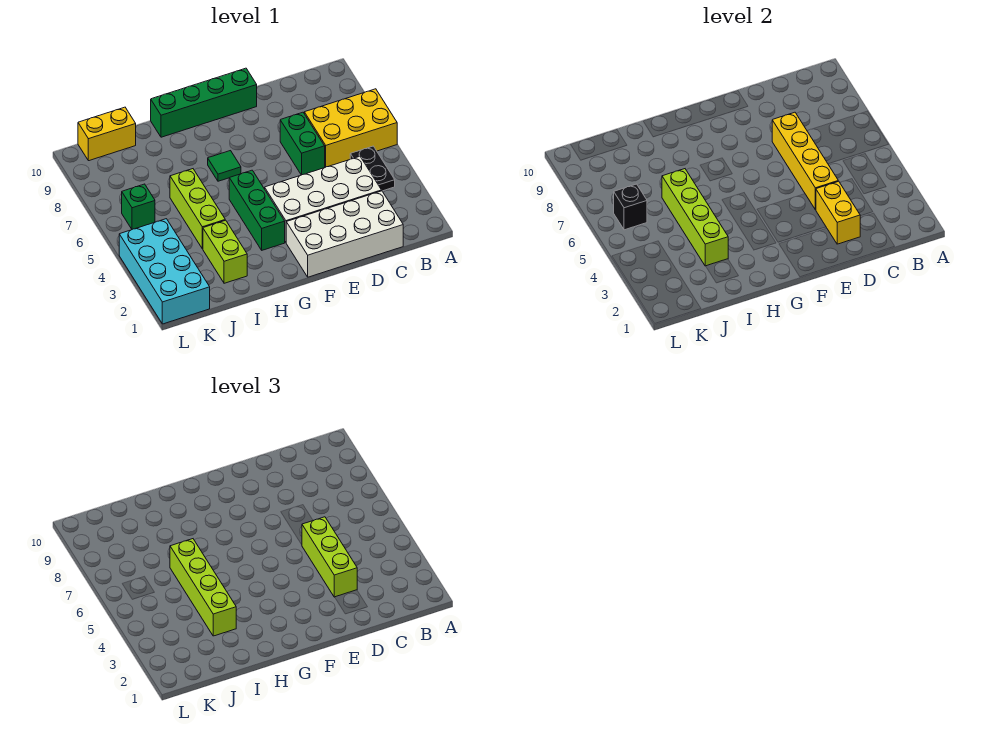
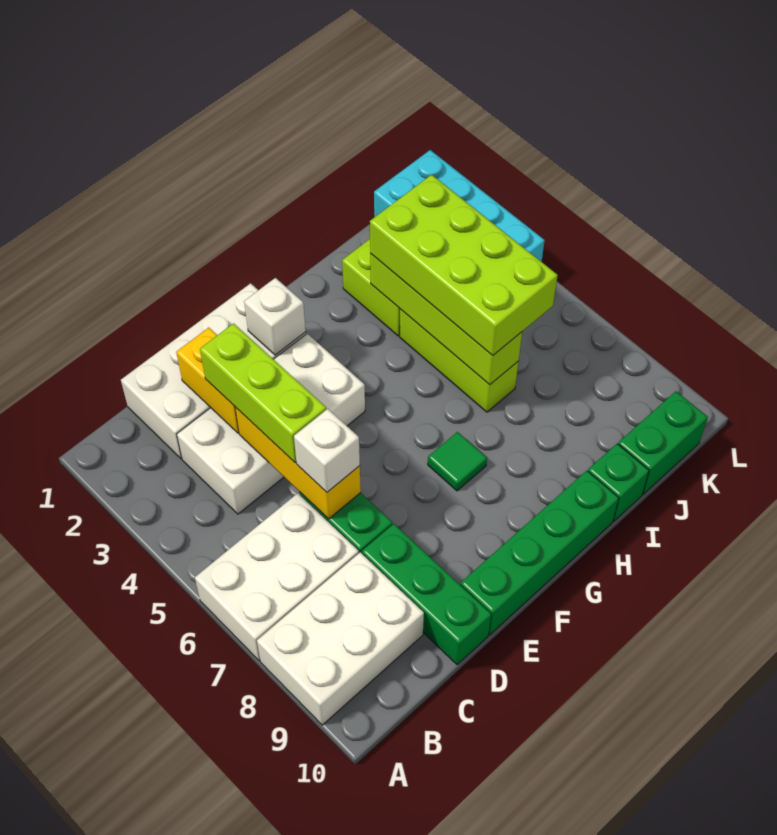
yellow brick A6:C7 level 1 -> white brick A6:C7 level 1
none -> white brick A8:C9 level 1
black plate B4:B5 level 1 -> none
yellow brick D4:D7 level 2 -> yellow brick D4:D6 level 2
none -> white brick D6 level 3
none -> white brick F2 level 2
green brick G3:G5 level 1 -> green brick D8:D10 level 1
lime brick I3:I6 level 3 -> lime brick I3:J6 level 3
yellow brick J10:K10 level 1 -> green brick J10:K10 level 1
green brick K6 level 1 -> green brick I10 level 1
black brick K6 level 2 -> none

